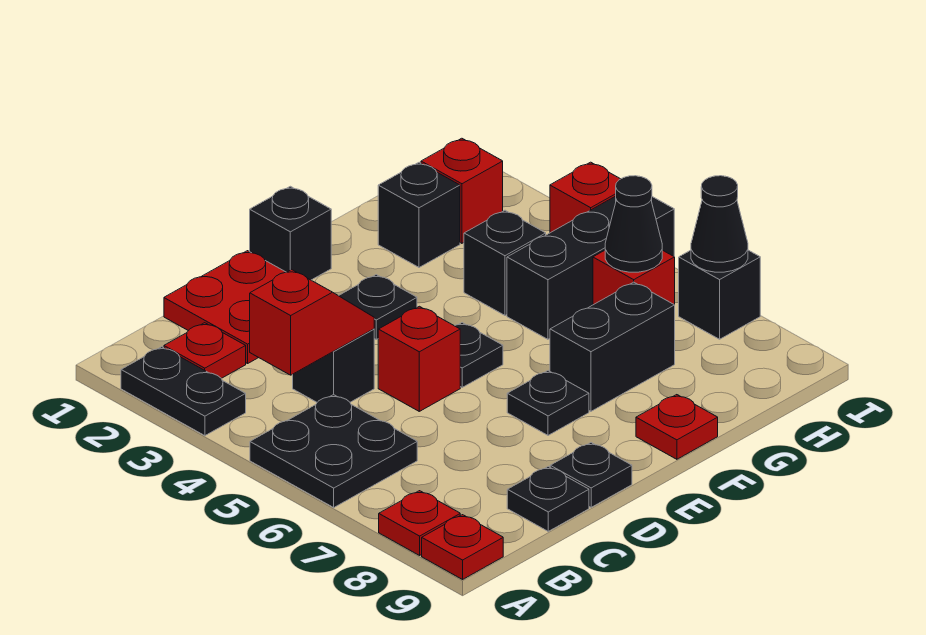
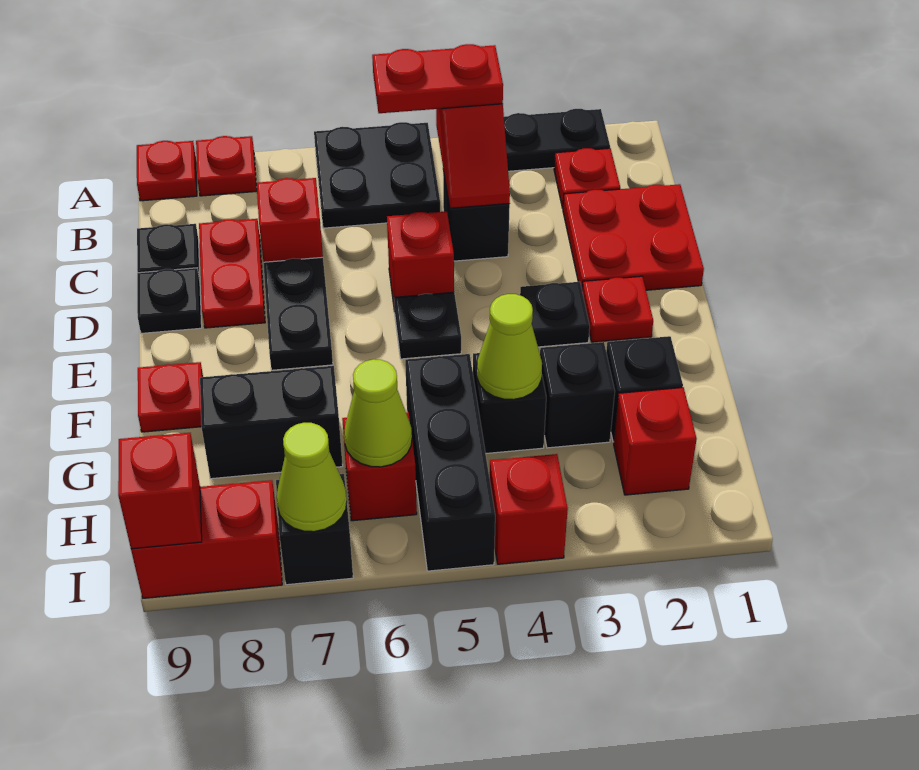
none -> red plate B4:B5 level 3
none -> red brick C7 level 1
none -> red plate C8:D8 level 1
black brick E1 level 1 -> black brick G3 level 1
none -> red plate E2 level 1
black plate E7 level 1 -> black plate D7:E7 level 1
black brick F7:G7 level 1 -> black brick G7:G8 level 1
none -> lime cone G4 level 2
black cone H6 level 2 -> lime cone H6 level 2
black cone I7 level 2 -> lime cone I7 level 2
none -> red brick I8:I9 level 1
none -> red brick I9 level 2

